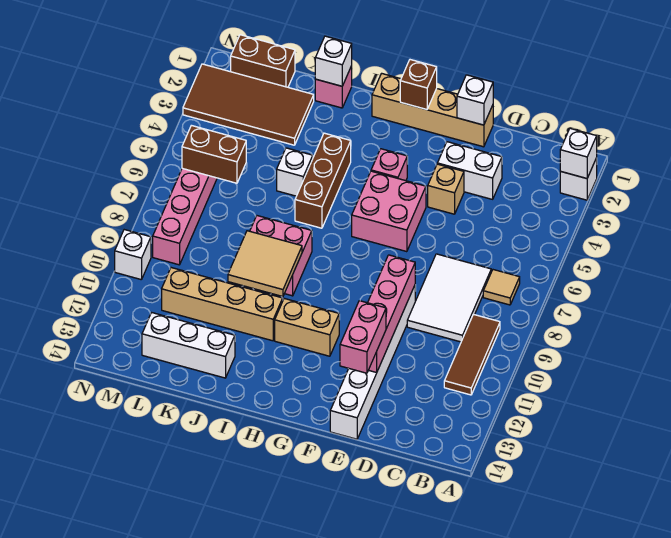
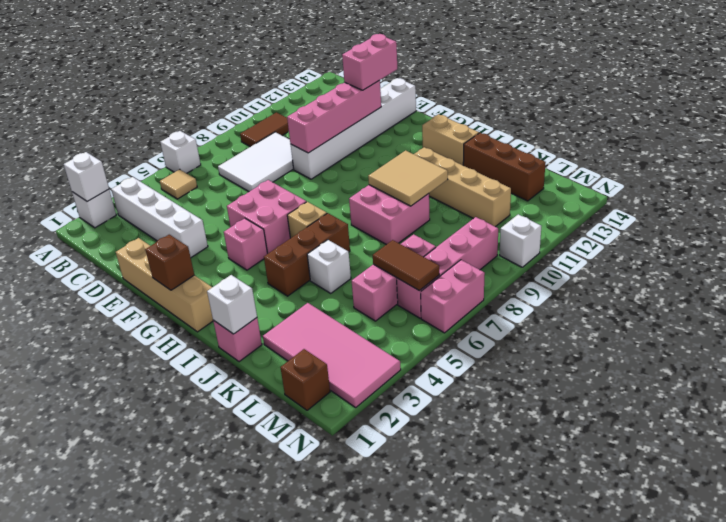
tan tile B7 level 1 -> tan tile B5 level 1
brown tile B9:B11 level 1 -> brown tile B9:B10 level 1
white brick D3:E3 level 1 -> white brick B3:E3 level 1
white brick E1 level 2 -> white brick A6 level 1
tan brick E4 level 1 -> tan brick H6 level 1
tan brick G11:H11 level 1 -> tan brick H13:I13 level 1
white brick J13:L13 level 1 -> brown brick J13:L13 level 1
brown tile K2:N3 level 1 -> pink tile K2:N3 level 1
brown brick L1:M1 level 1 -> brown brick M1 level 1
none -> pink brick L5:L7 level 1
brown brick L6:M6 level 2 -> brown tile L6:M6 level 2
none -> pink brick N6:N7 level 1

